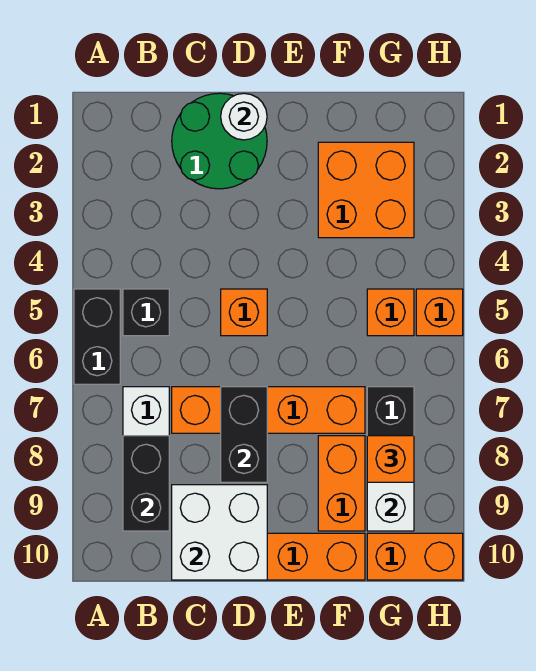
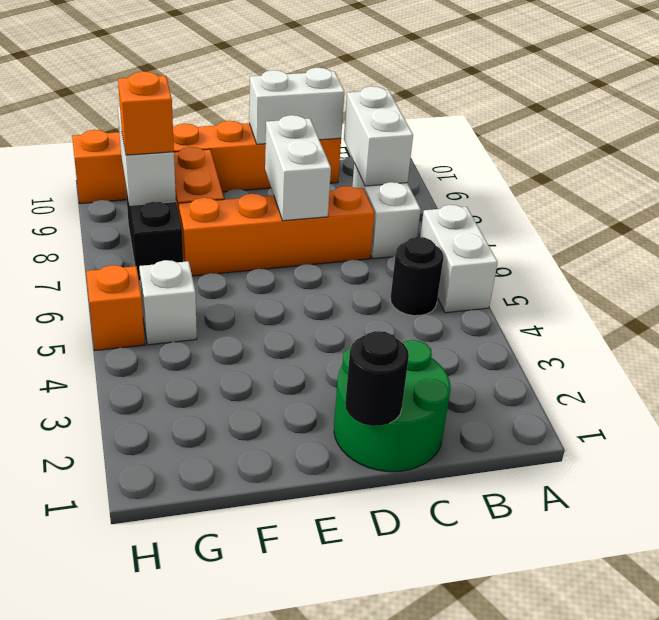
black brick A5:A6 level 1 -> white brick A5:A6 level 1
black brick B5 level 1 -> black round brick B5 level 1
black brick B8:B9 level 2 -> white brick B8:B9 level 2
white brick C9:D10 level 2 -> white brick C10:D10 level 2
white round brick D1 level 2 -> black round brick D1 level 2
orange brick D5 level 1 -> none
black brick D7:D8 level 2 -> white brick D7:D8 level 2
orange brick F2:G3 level 1 -> none
orange brick G5 level 1 -> white brick G5 level 1

